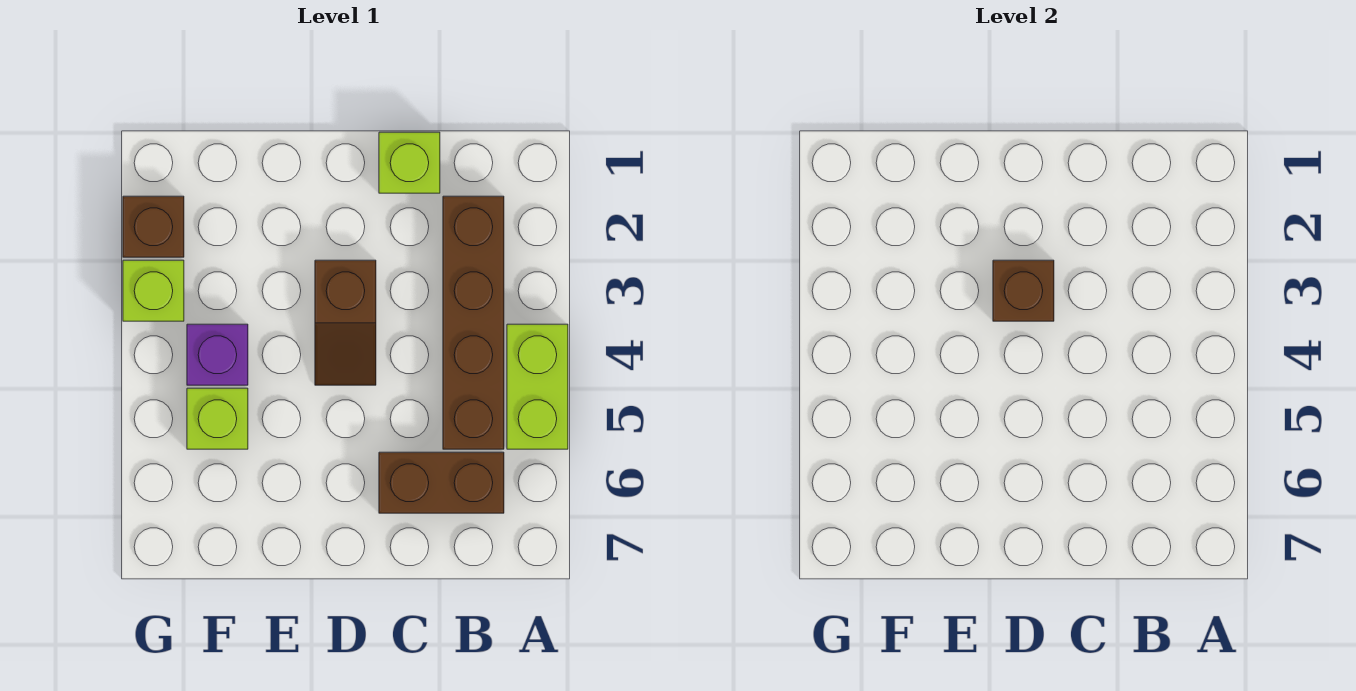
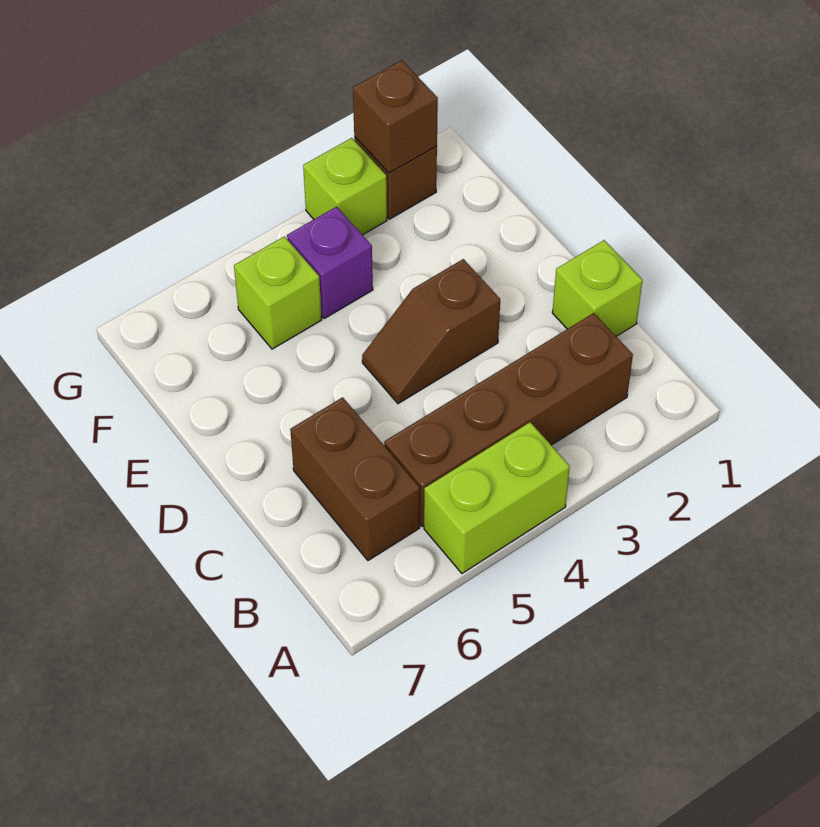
brown brick D3 level 2 -> brown brick G2 level 2

